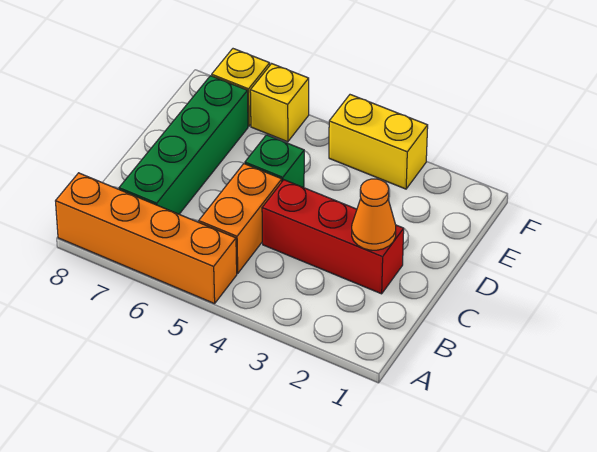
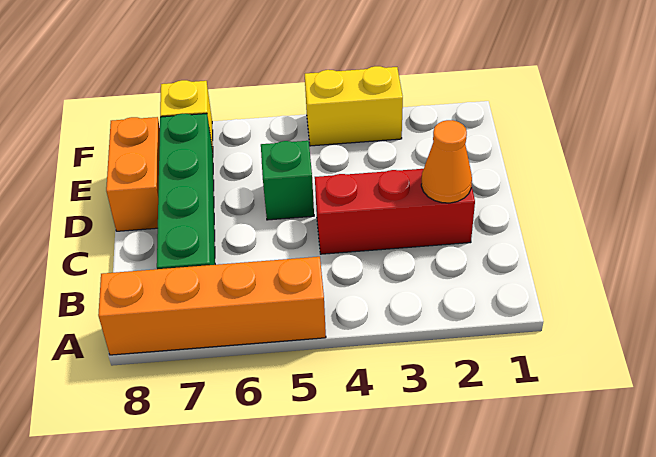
orange brick B5:C5 level 1 -> orange brick D8:E8 level 1
yellow brick F6 level 1 -> none

